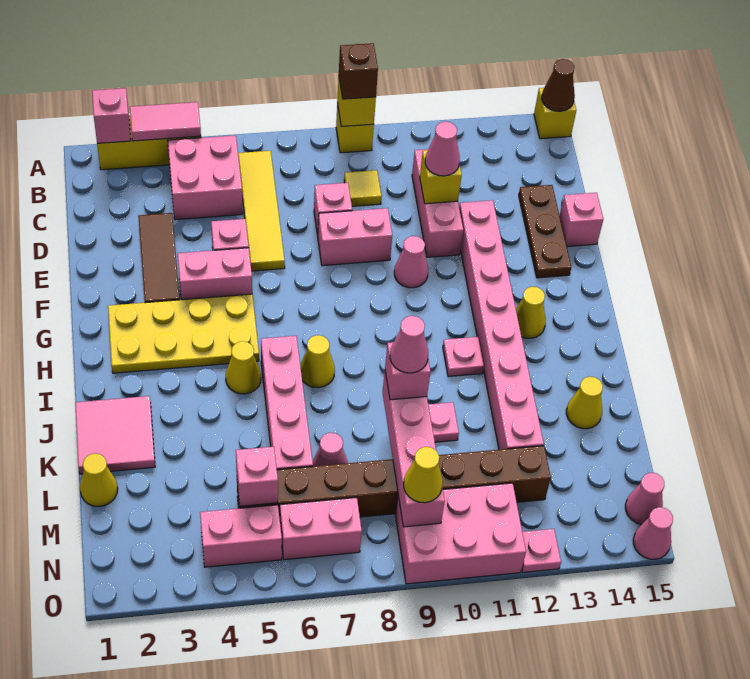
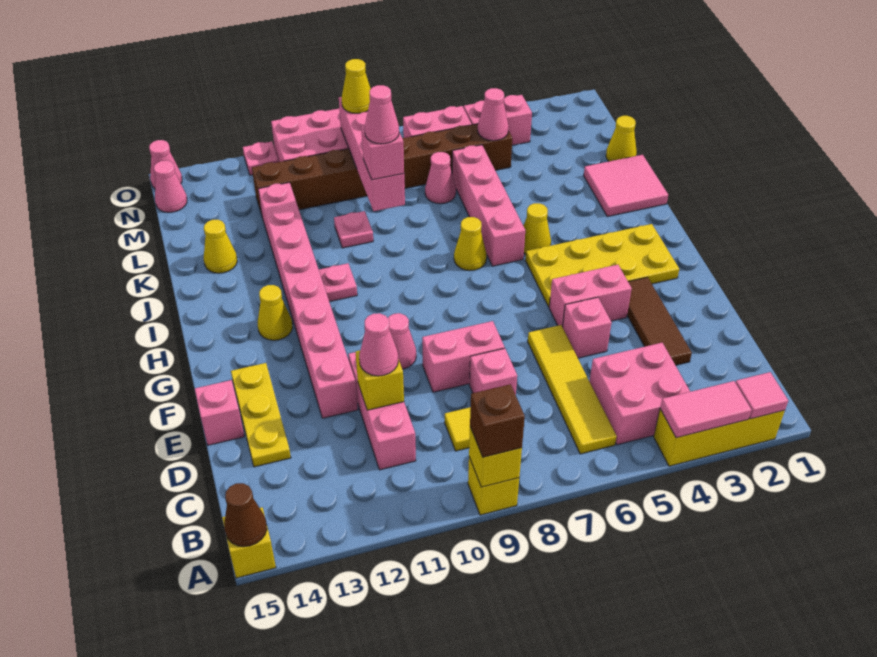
pink brick A2 level 2 -> pink tile A2 level 2
brown plate D14:F14 level 1 -> yellow plate D14:F14 level 1
pink brick M5 level 2 -> pink cone M5 level 2

